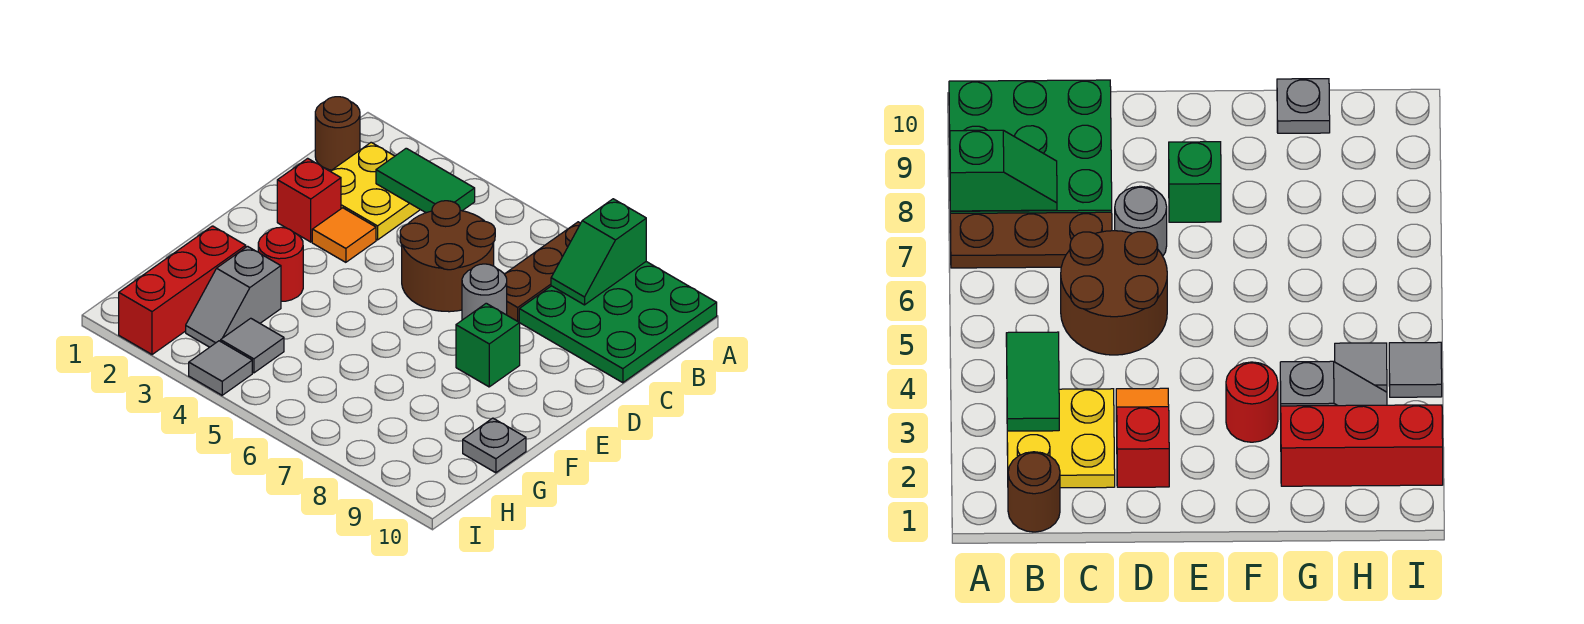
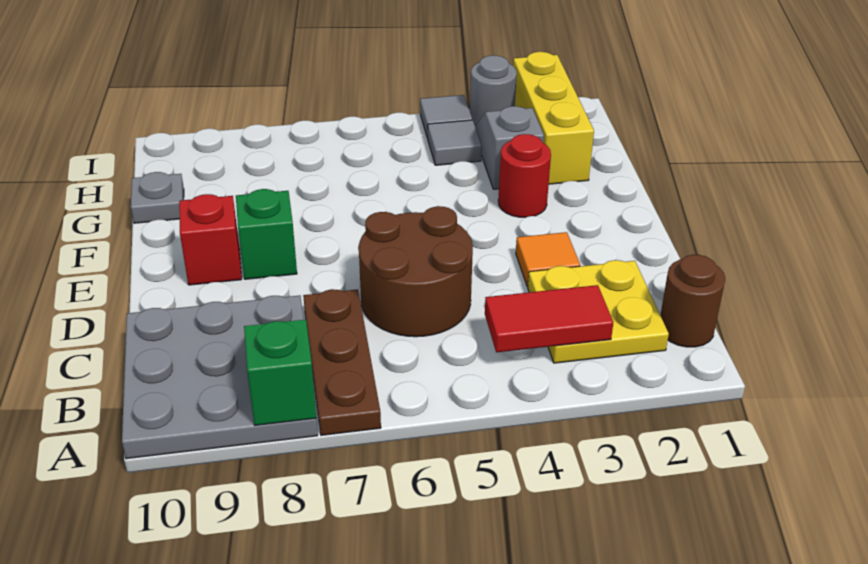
green plate A8:C10 level 1 -> grey plate A8:C10 level 1
green tile B3:B4 level 2 -> red tile B3:B4 level 2
red brick D2 level 1 -> red brick E9 level 1
grey round brick D7 level 1 -> grey round brick I3 level 1
red brick G2:I2 level 1 -> yellow brick G2:I2 level 1

